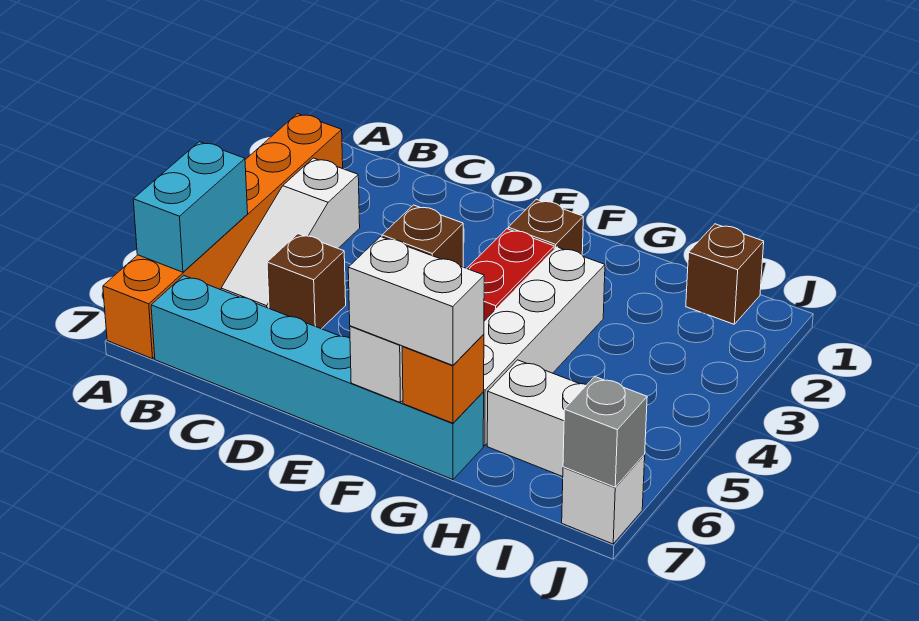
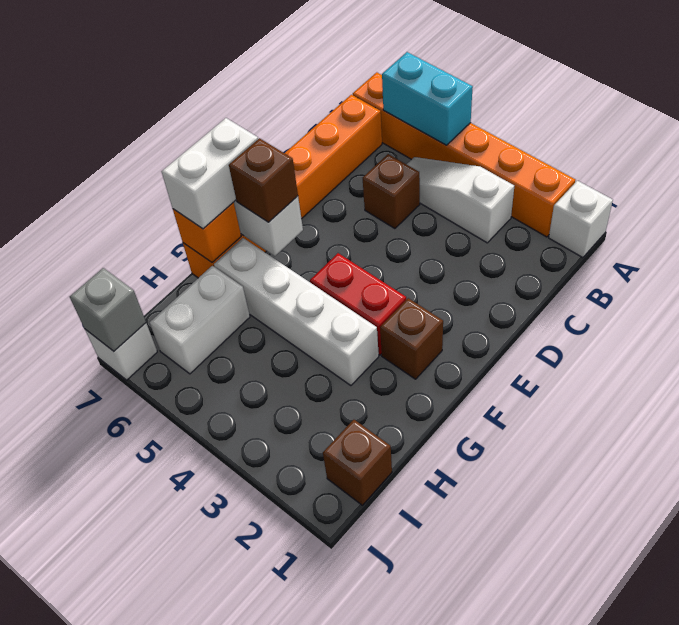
none -> white brick A1 level 1
cyan brick B7:G7 level 1 -> orange brick B7:G7 level 1

